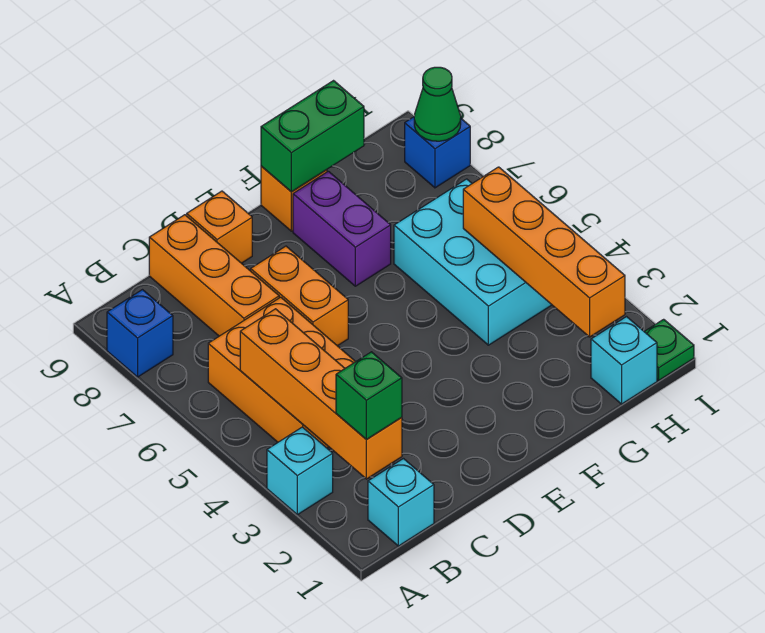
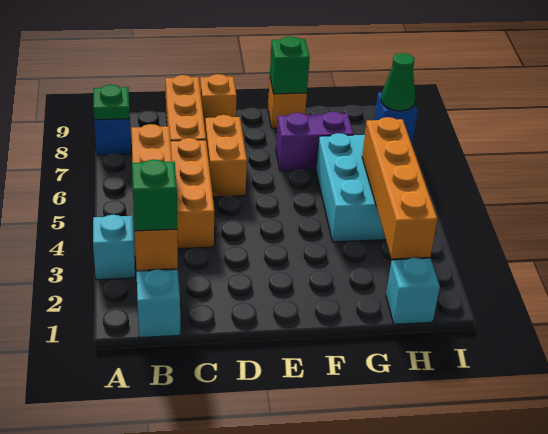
purple brick F7:F8 level 1 -> purple brick F7:G7 level 1
green brick F9:G9 level 2 -> green brick F9 level 2
green plate I1 level 1 -> green plate A8 level 2

